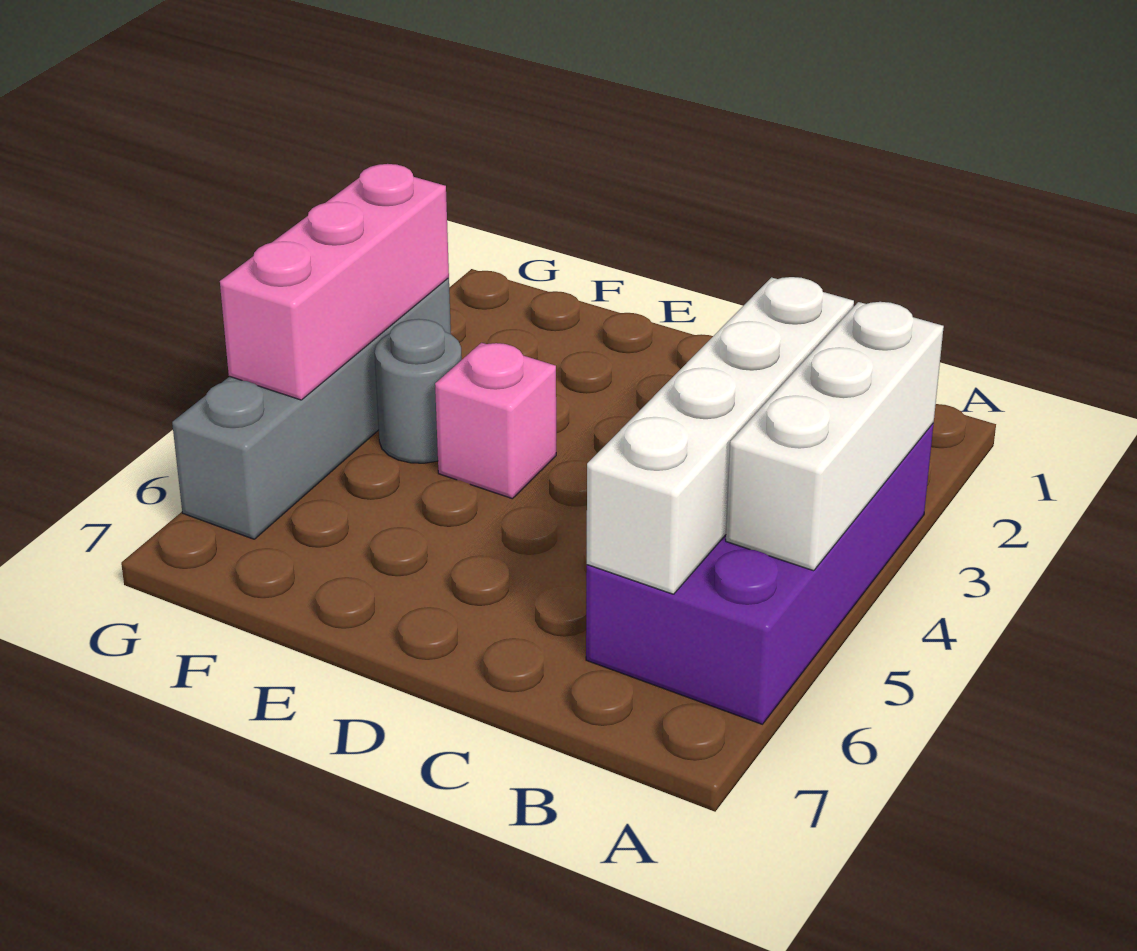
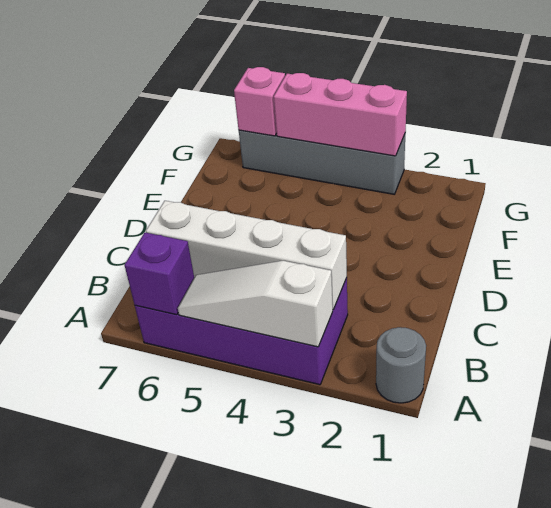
white brick A3:A5 level 2 -> white slope A3:A5 level 2 top 3
none -> purple brick A6 level 2
pink brick E4 level 1 -> pink brick G6 level 2
grey round brick F4 level 1 -> grey round brick A1 level 1

